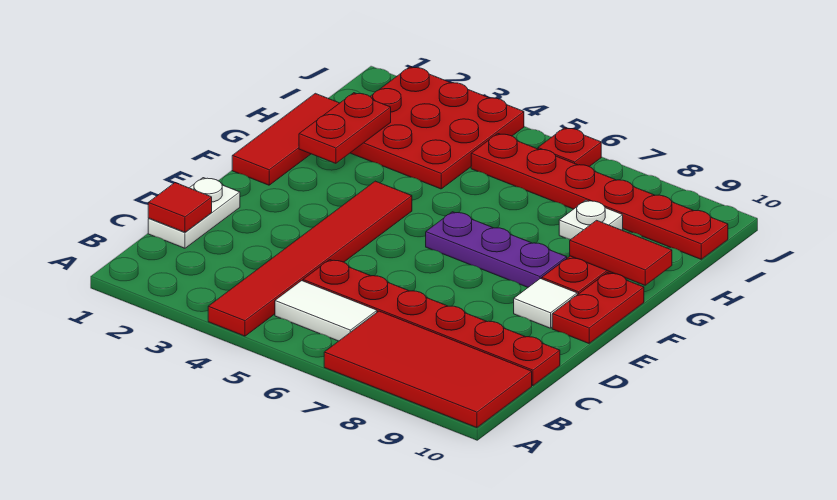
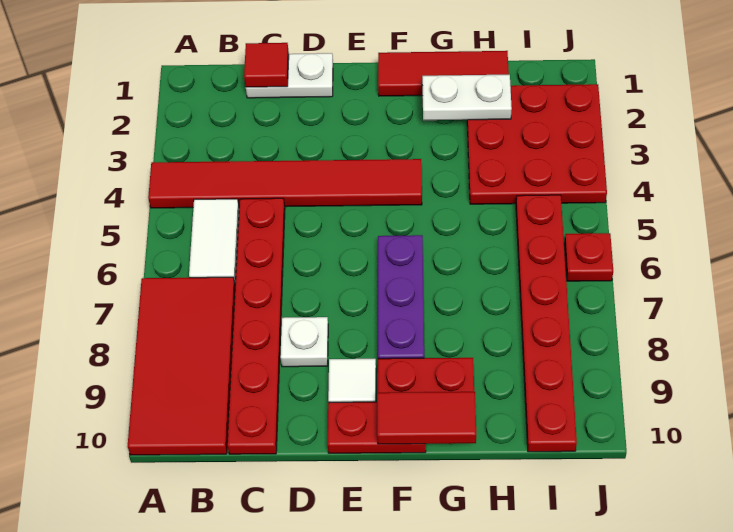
red plate G2:H2 level 2 -> white plate G2:H2 level 2
red tile G9:G10 level 2 -> red tile F10:G10 level 2
white plate H8 level 1 -> white plate D8 level 1

